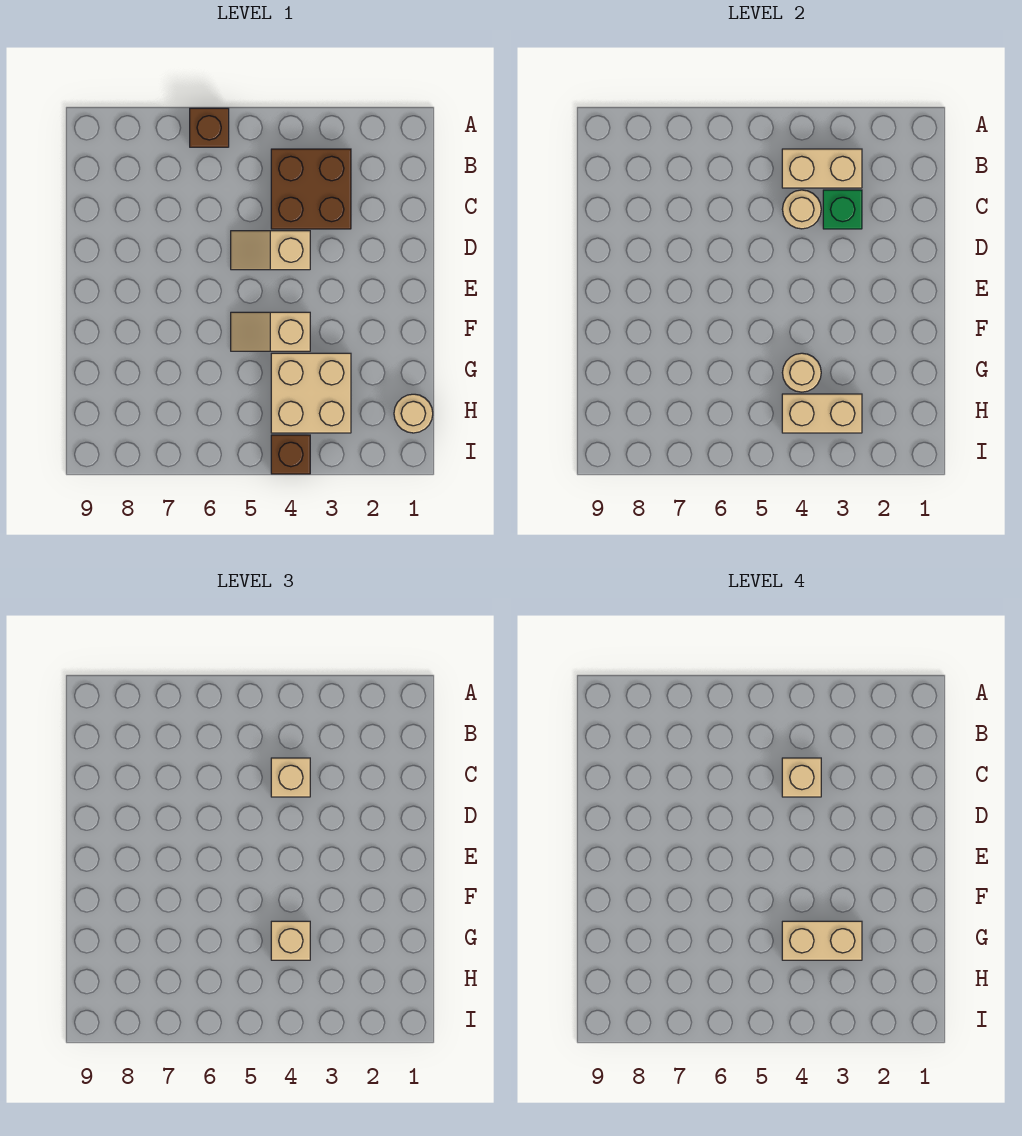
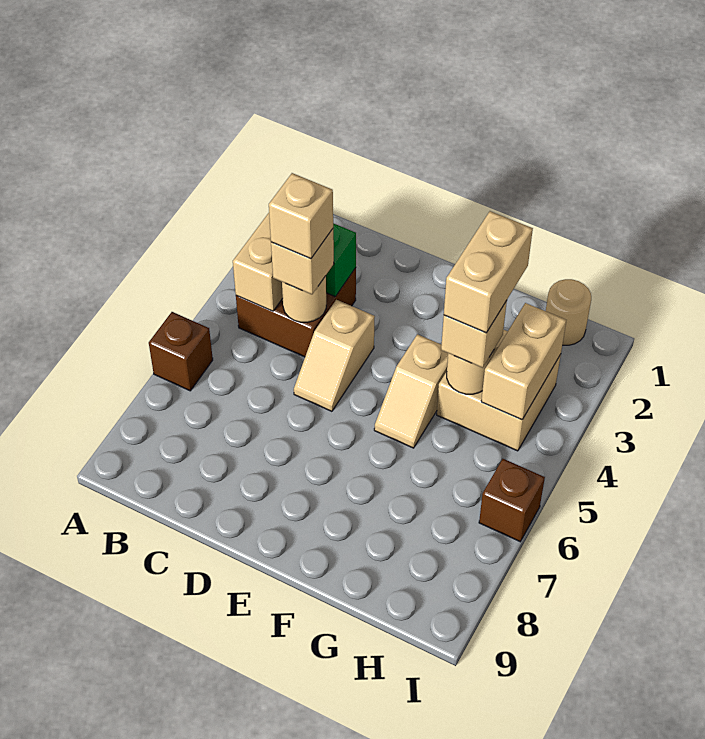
brown brick I4 level 1 -> brown brick I6 level 1

